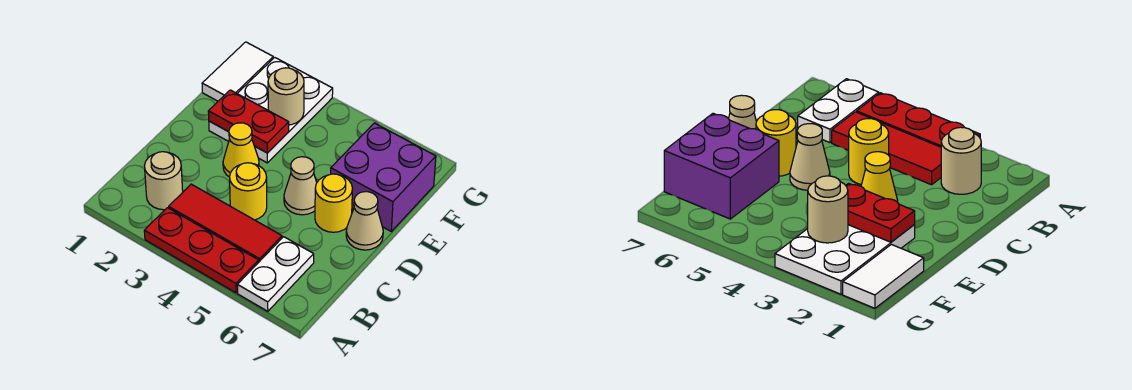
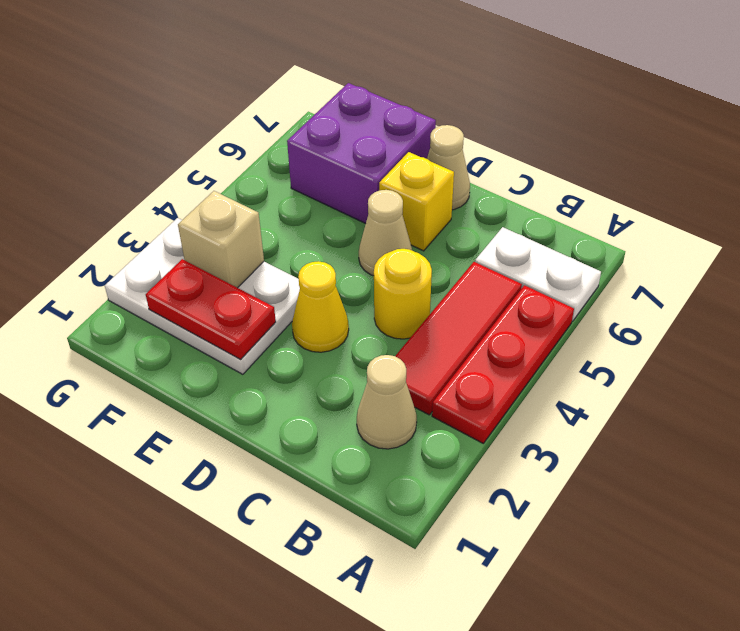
tan round brick B2 level 1 -> tan cone B2 level 1
yellow round brick D6 level 1 -> yellow brick D6 level 1
red plate E2:E3 level 2 -> red plate E2:F2 level 2
white tile F1:G1 level 1 -> none
tan round brick F3 level 2 -> tan brick F3 level 2

